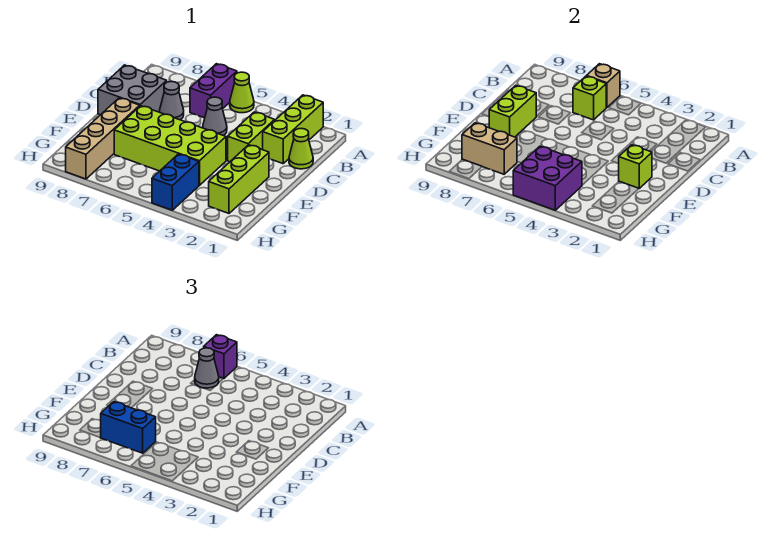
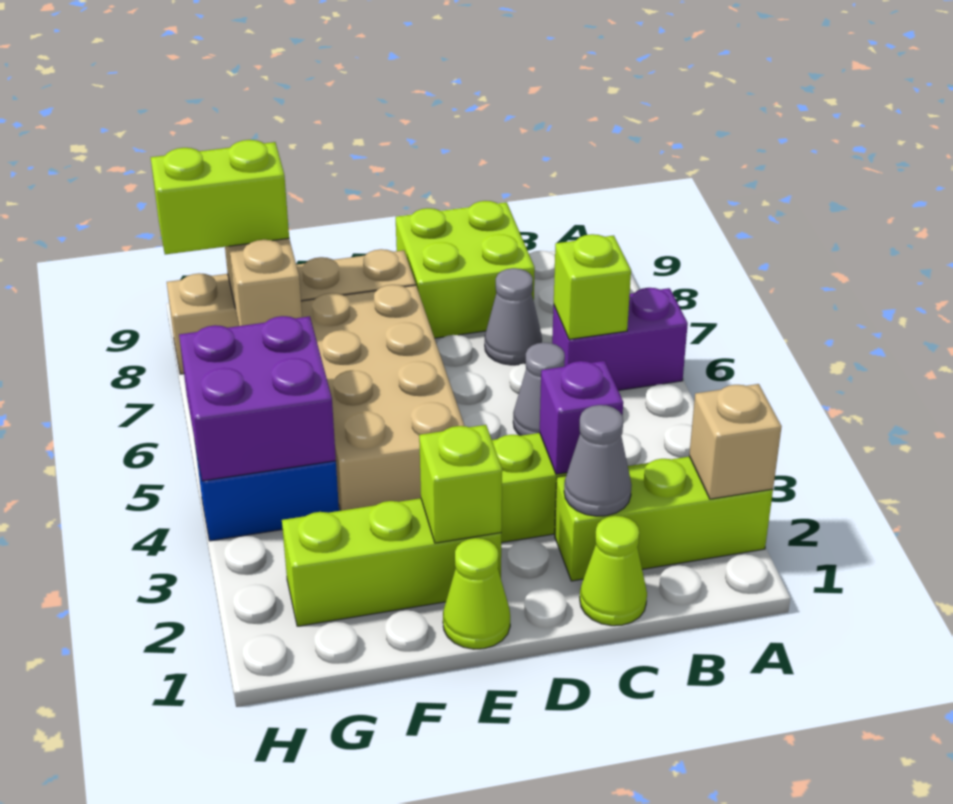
lime cone A5 level 1 -> lime cone E1 level 1
tan brick A6 level 2 -> tan brick A2 level 2
purple brick A6 level 3 -> purple brick C3 level 2
grey cone B6 level 3 -> grey cone C2 level 2
grey brick C8:D9 level 1 -> lime brick C8:D9 level 1
lime brick D8:E8 level 2 -> lime brick G8:H8 level 3
lime brick E4:F7 level 1 -> tan brick E4:F7 level 1
blue brick G6:G7 level 3 -> none

